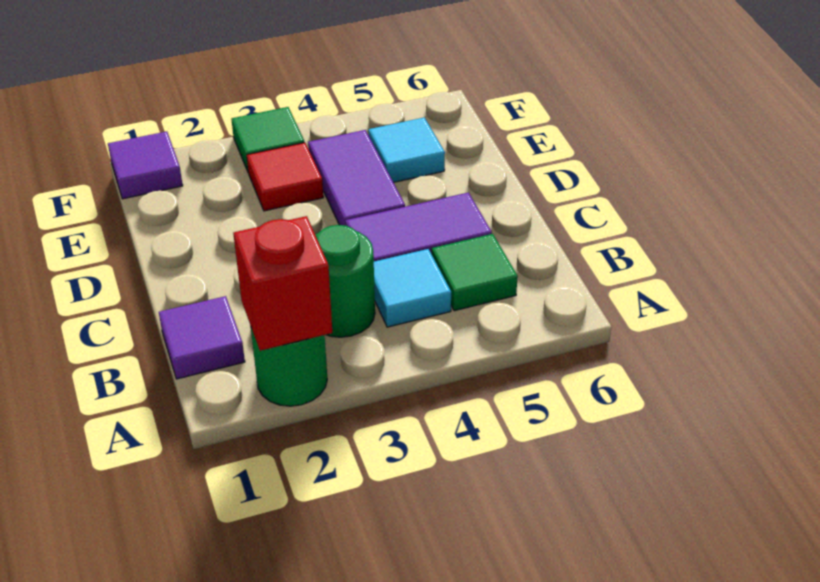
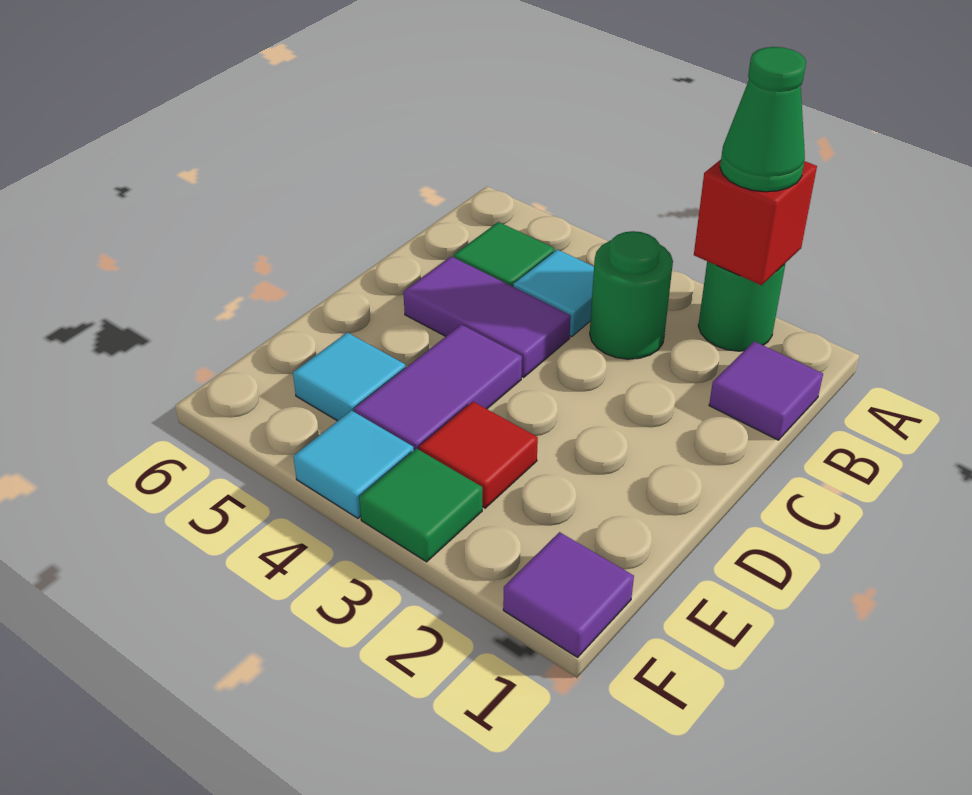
none -> green cone A2 level 3
none -> cyan tile F4 level 1

